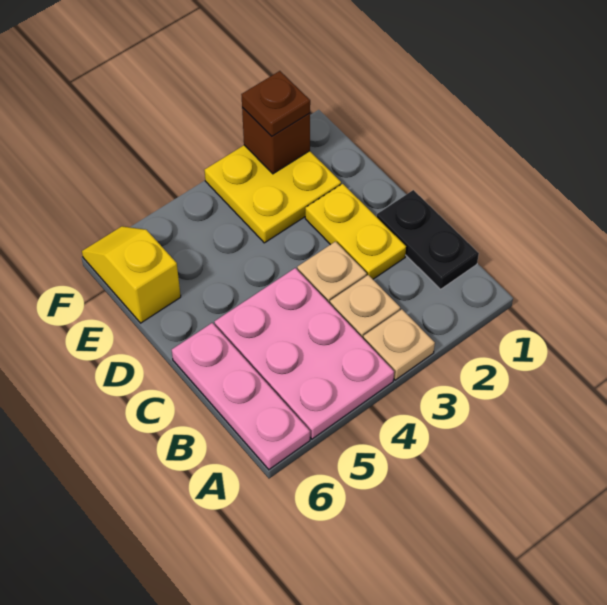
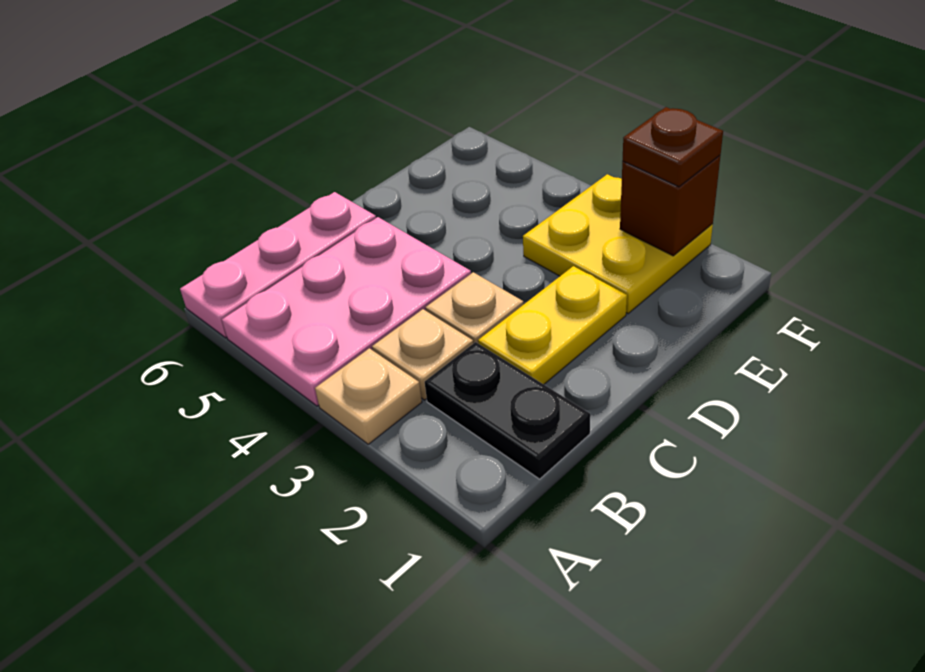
black plate B1:C1 level 1 -> black plate B1:B2 level 1
yellow slope E6:F6 level 1 top E -> none

